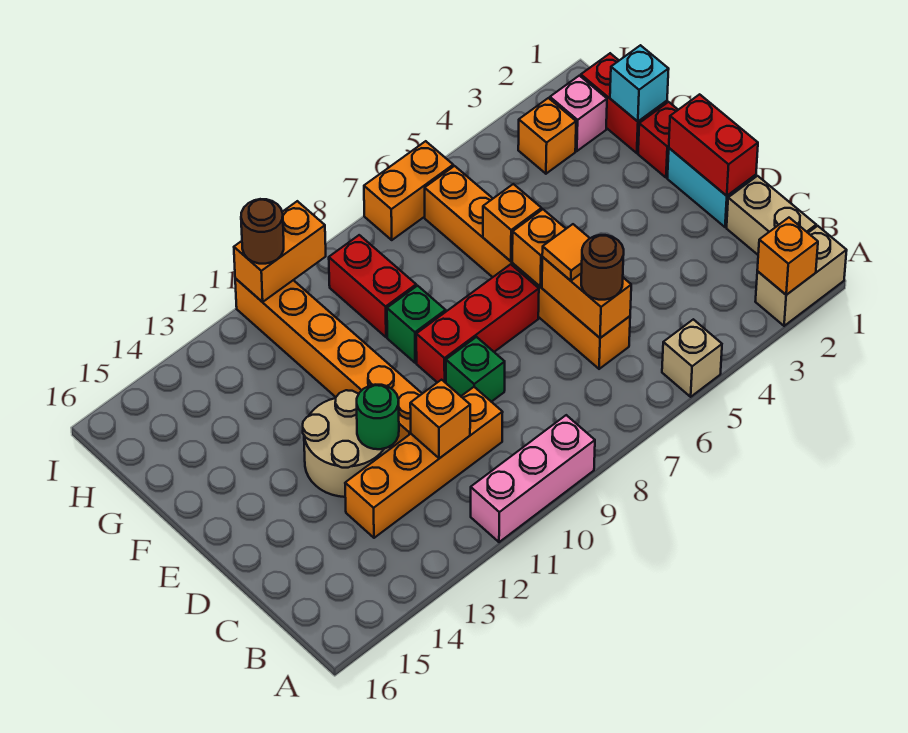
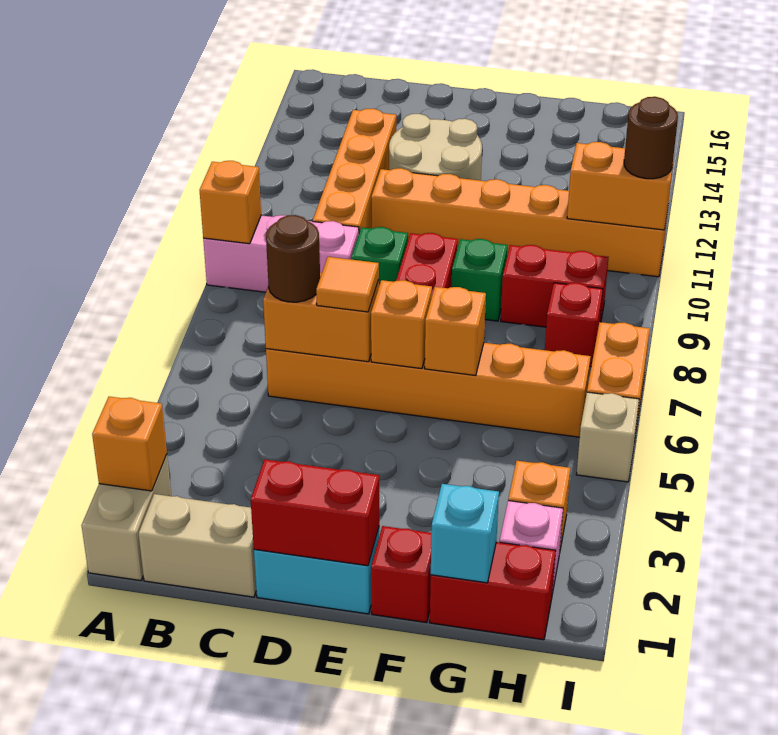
tan brick A5 level 1 -> tan brick I5 level 1
pink brick A9:A11 level 1 -> pink brick A9:C9 level 1
orange brick C11 level 2 -> orange brick A9 level 2
green round brick D12 level 2 -> none
none -> red brick H8 level 1
orange brick I10:I11 level 2 -> orange brick H11:I11 level 2

